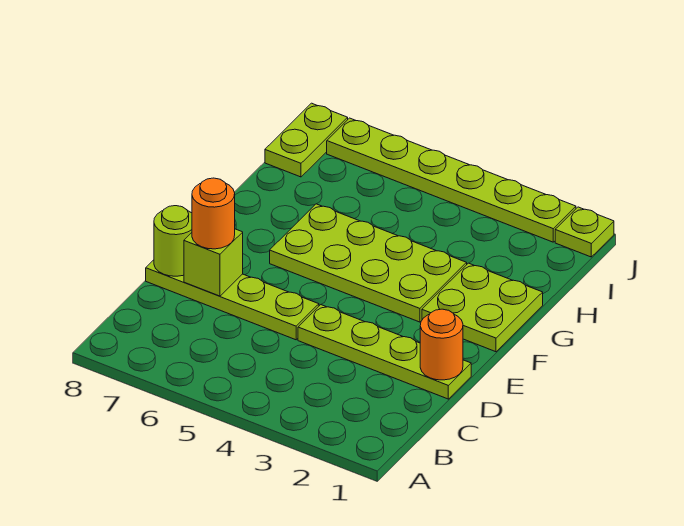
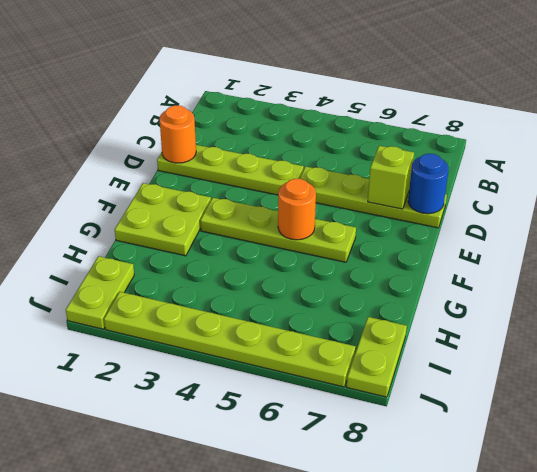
orange round brick D7 level 3 -> orange round brick F5 level 2
lime round brick D8 level 2 -> blue round brick D8 level 2
lime plate F3:G6 level 1 -> lime plate F3:F6 level 1
lime plate J1 level 1 -> lime plate I1:J1 level 1

